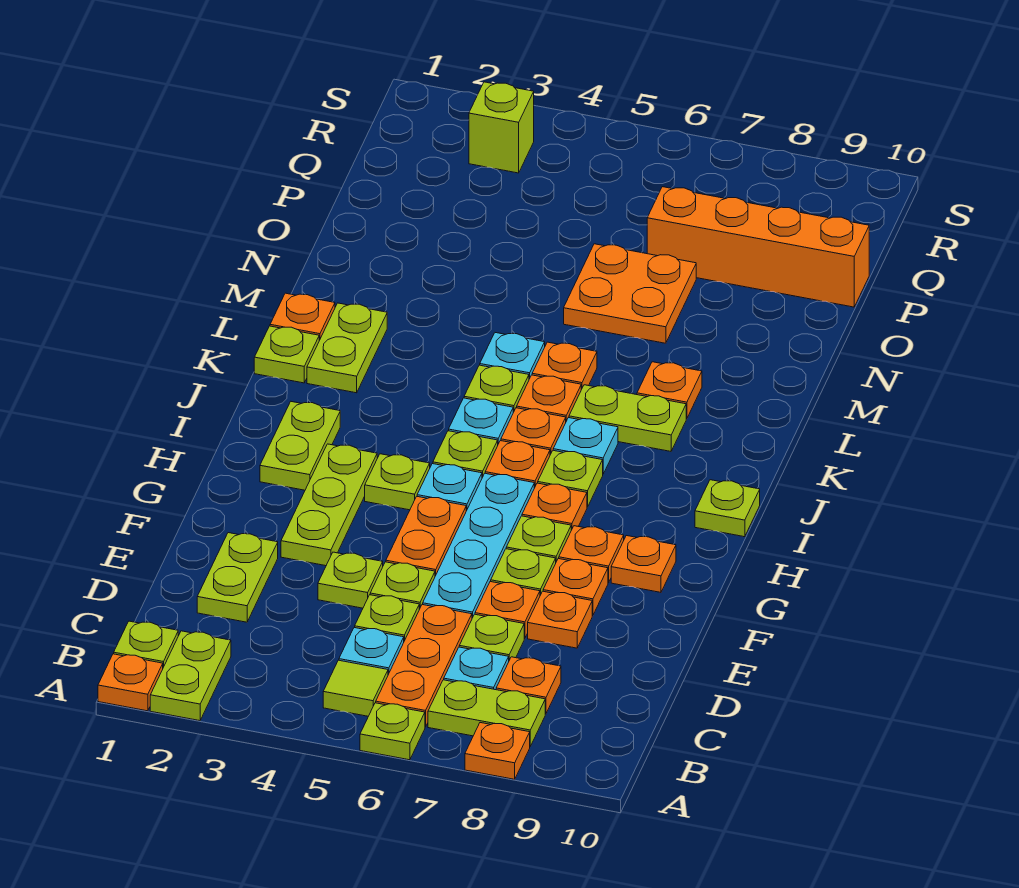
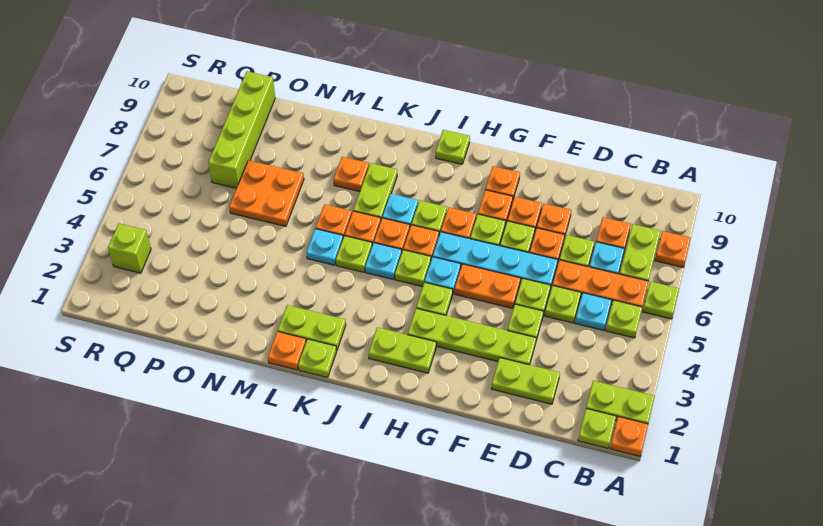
lime tile B5 level 1 -> lime plate B5 level 1
lime plate F3:H3 level 1 -> lime plate E3:H3 level 1
orange brick P7:P10 level 1 -> lime brick P7:P10 level 1

